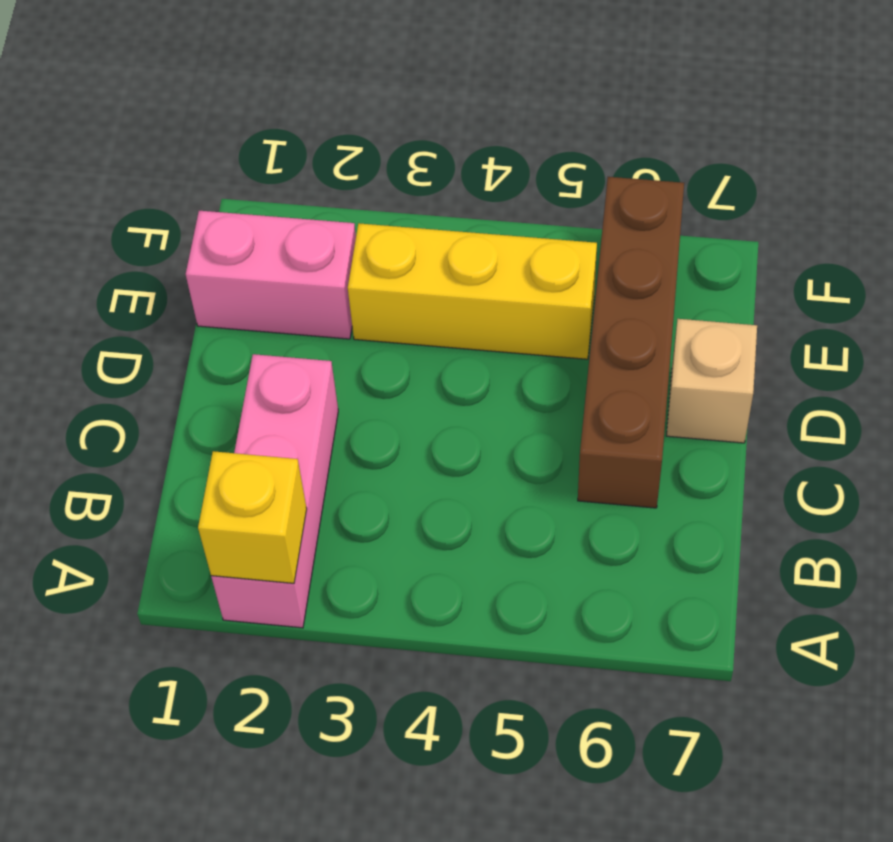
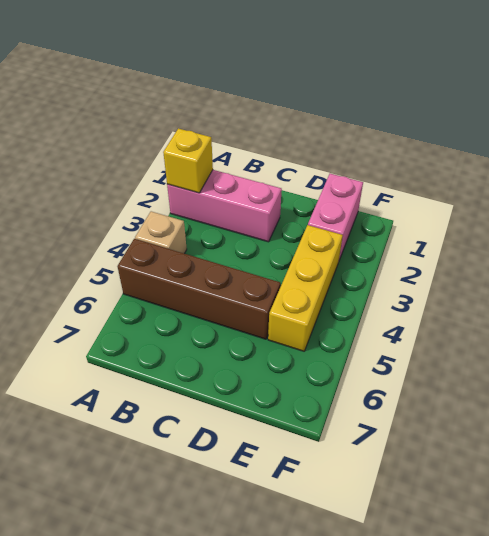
brown brick C6:F6 level 1 -> brown brick A5:D5 level 1
tan brick D7 level 1 -> tan brick A4 level 1

